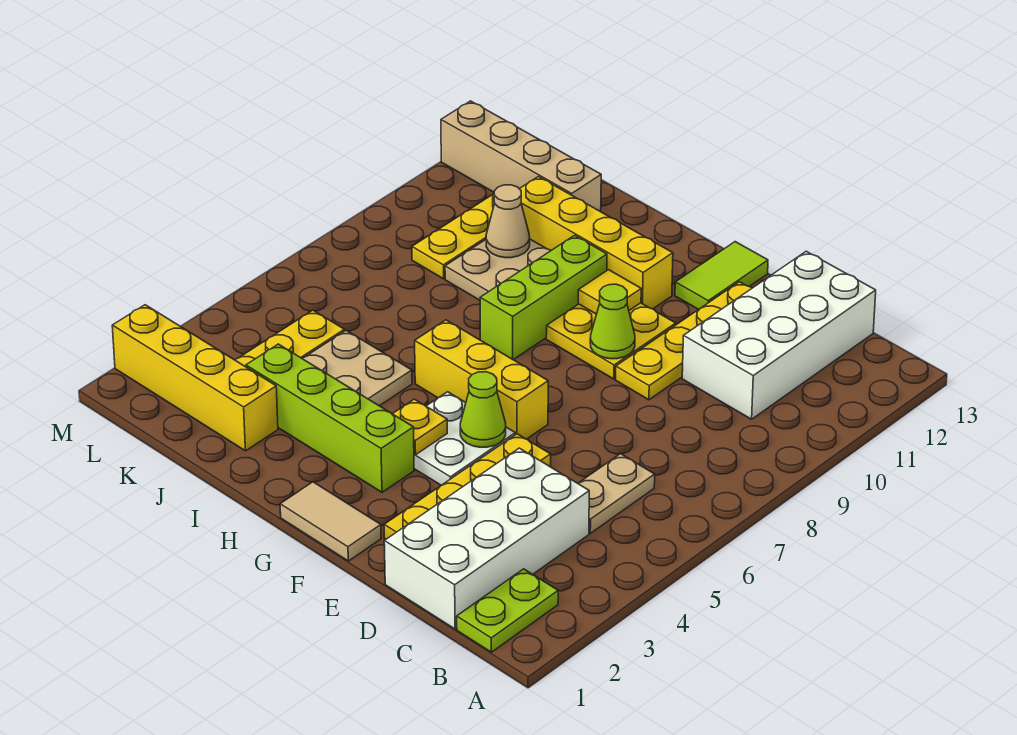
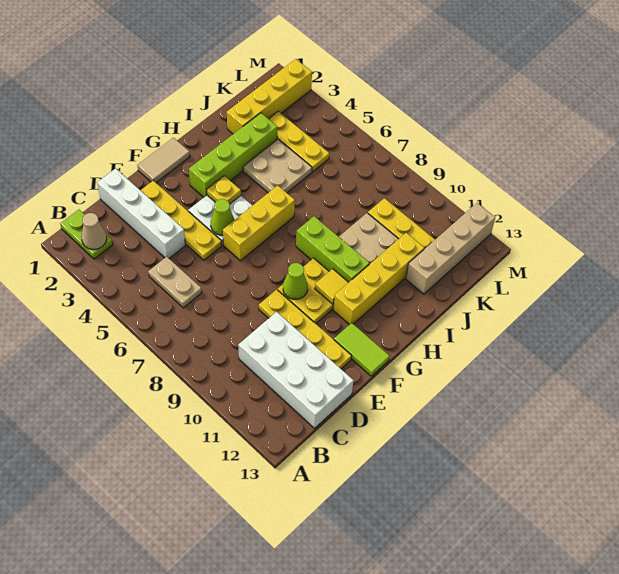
white brick C1:D4 level 1 -> white brick D1:D4 level 1
tan cone J10 level 2 -> tan cone B2 level 2

